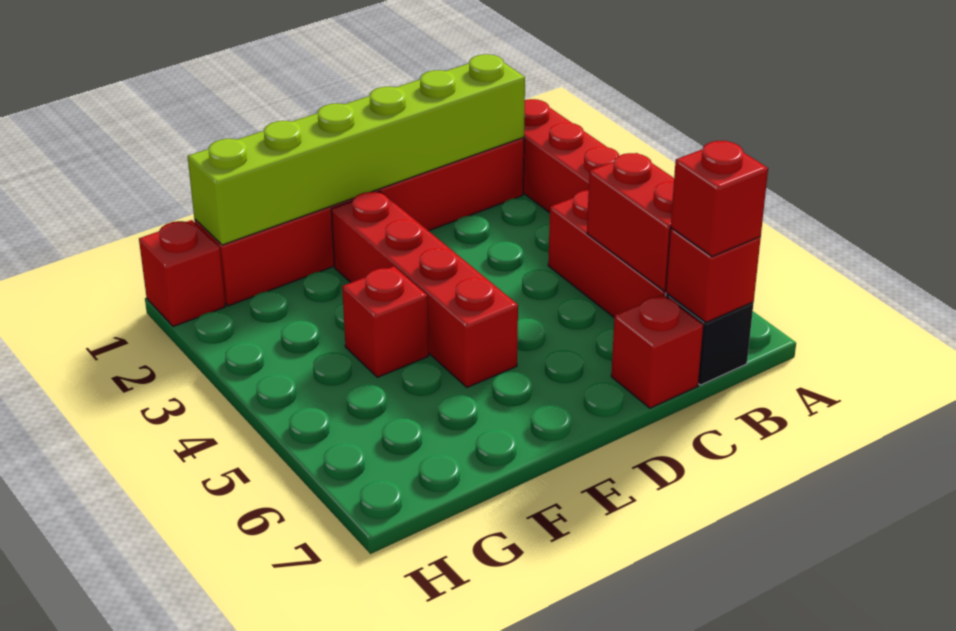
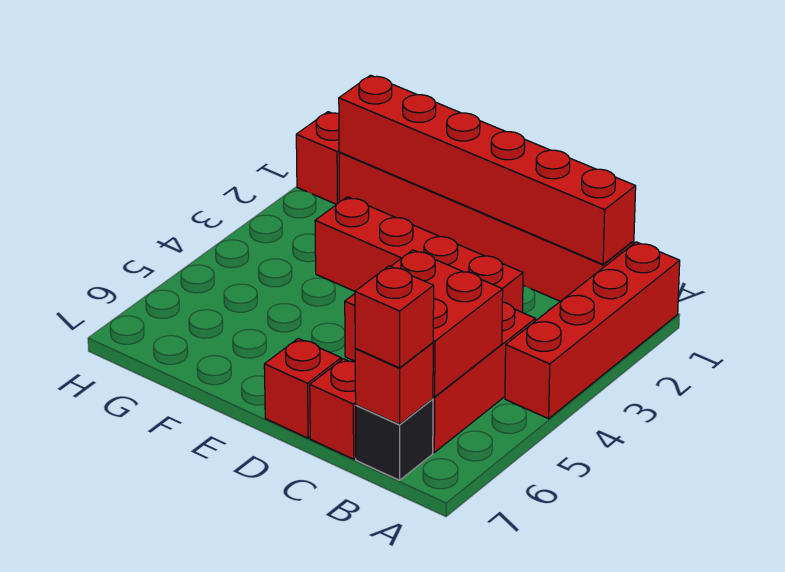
lime brick B1:G1 level 2 -> red brick B1:G1 level 2
red brick B5:B6 level 2 -> red brick B5:C6 level 2
red brick E2:E5 level 1 -> red brick C3:F3 level 1
red brick F4 level 1 -> red brick D7 level 1

